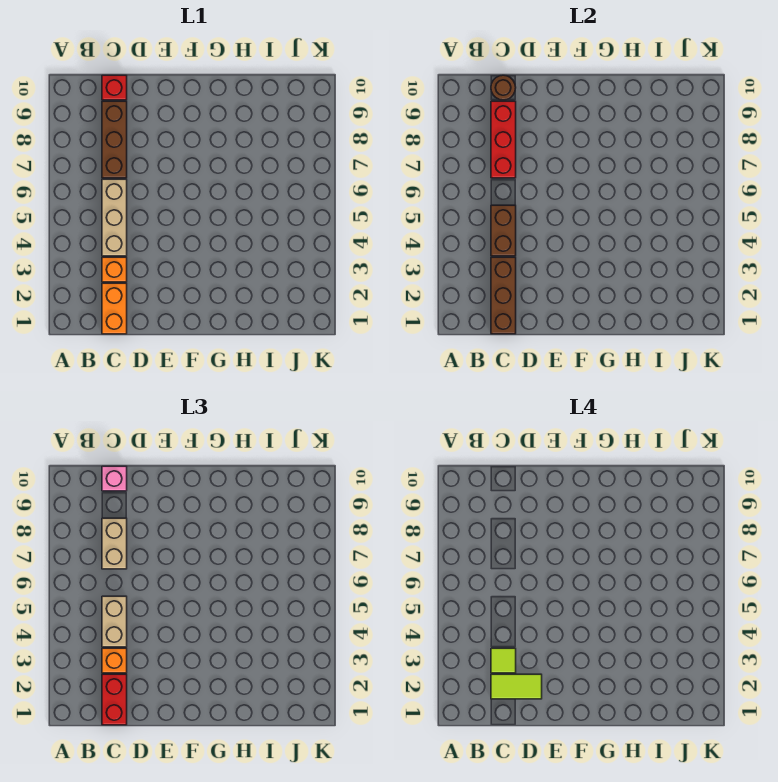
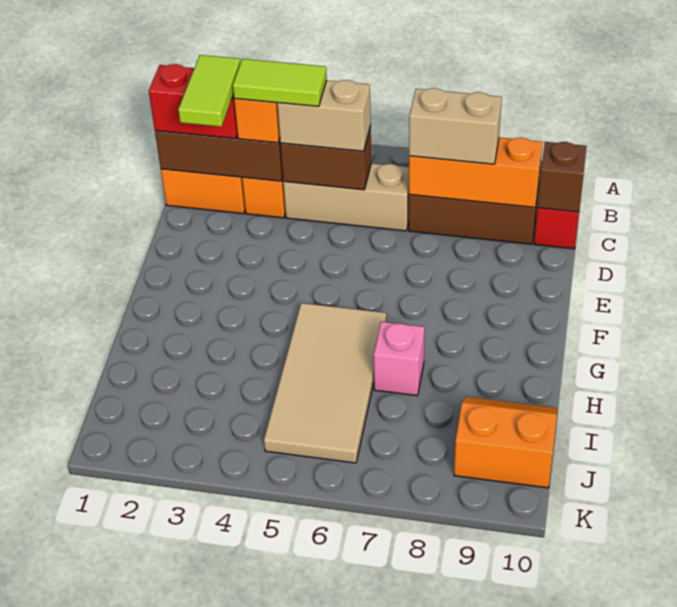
lime tile C3 level 4 -> lime tile C3:C4 level 4
red brick C7:C9 level 2 -> orange brick C7:C9 level 2
brown round brick C10 level 2 -> brown brick C10 level 2
pink brick C10 level 3 -> pink brick H7 level 1
none -> tan tile G5:J6 level 1
none -> orange slope I9:J10 level 1 top J

